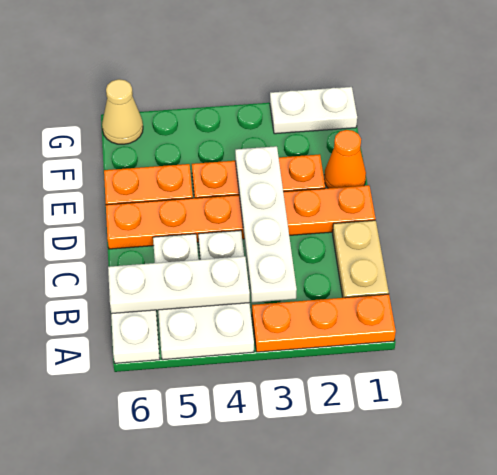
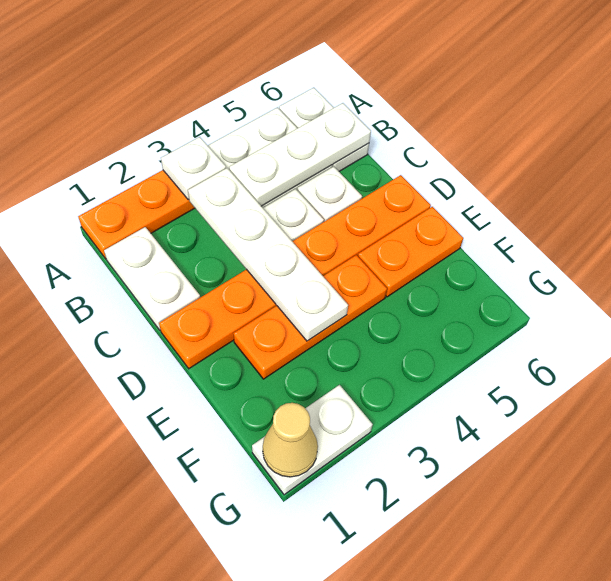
none -> white plate A3 level 2
tan plate B1:C1 level 1 -> white plate B1:C1 level 1
orange cone E1 level 1 -> none
tan cone G6 level 1 -> tan cone G1 level 2

